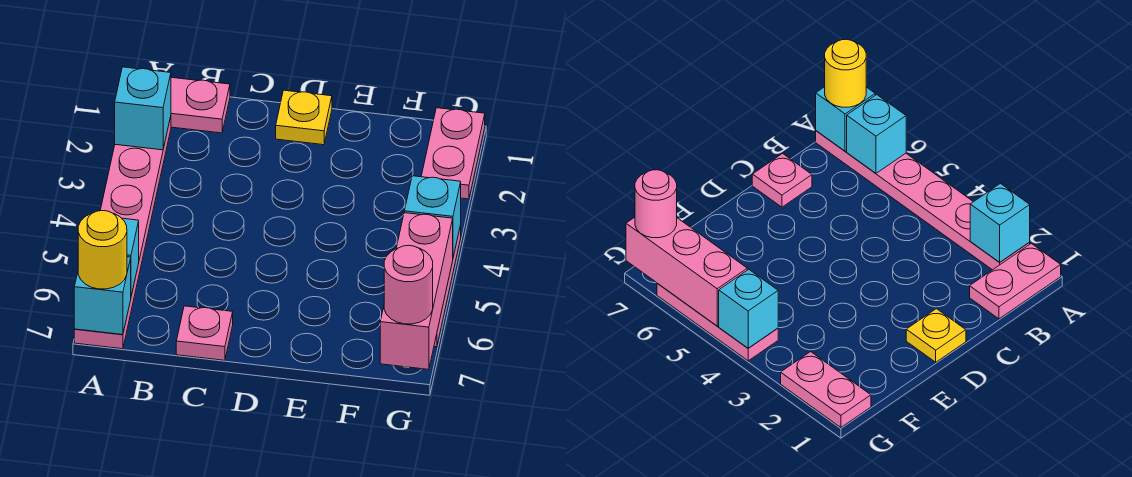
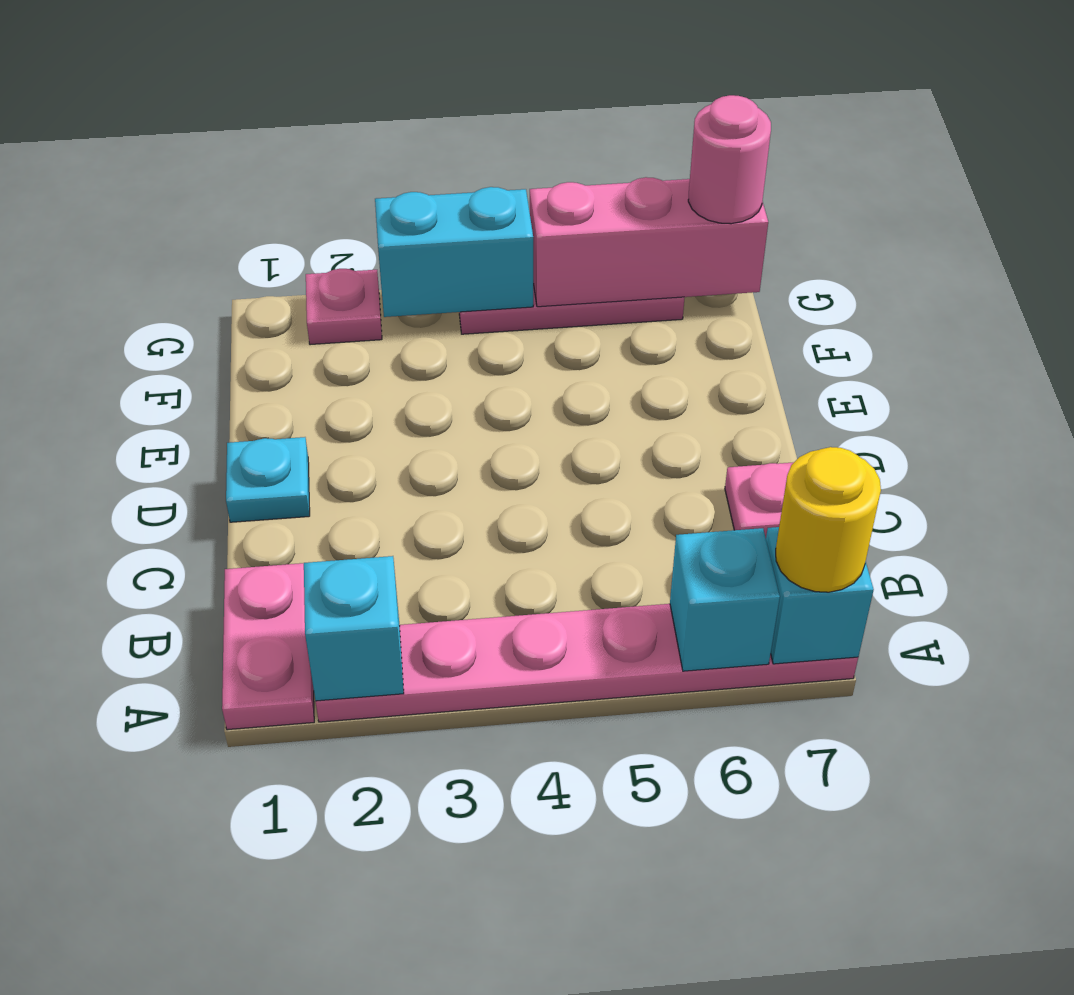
yellow plate D1 level 1 -> cyan plate D1 level 1
pink plate G1:G2 level 1 -> pink plate G2 level 1
cyan brick G4 level 2 -> cyan brick G3:G4 level 2

